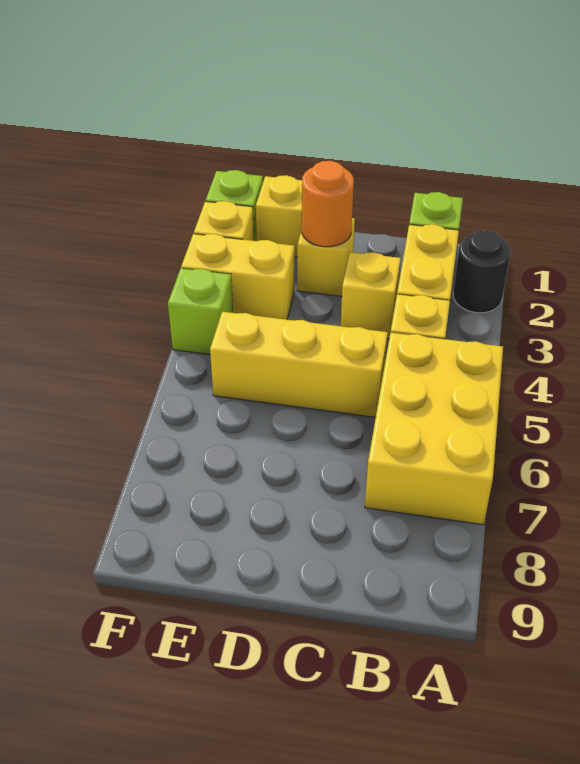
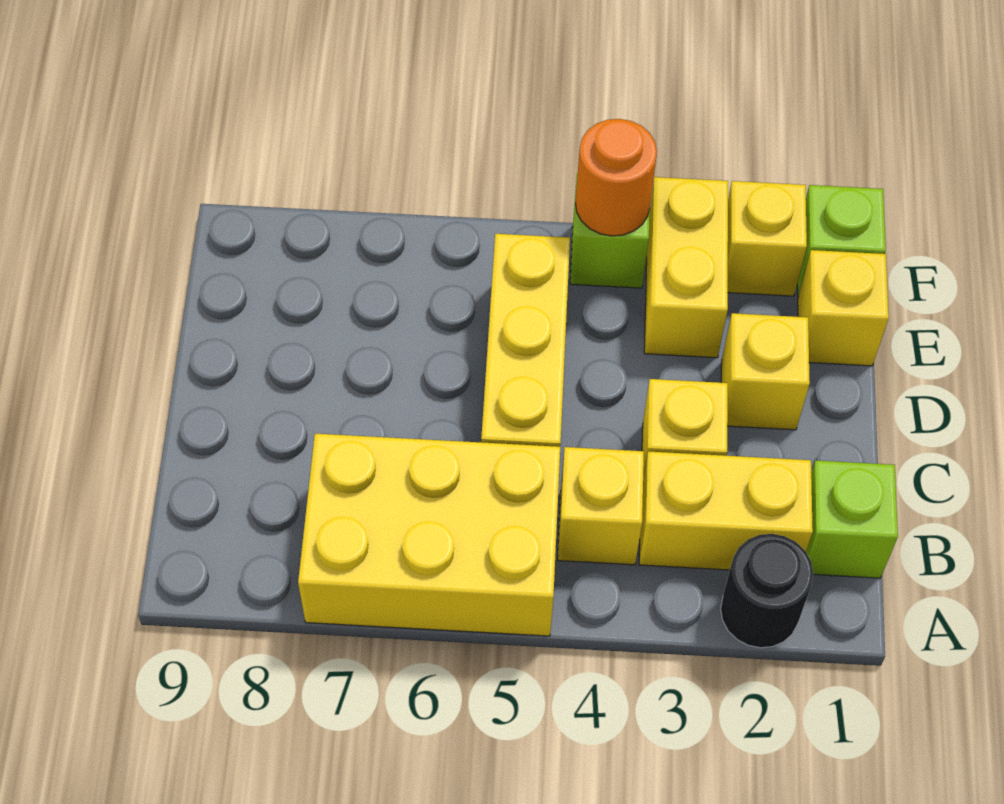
orange round brick D2 level 2 -> orange round brick F4 level 2

